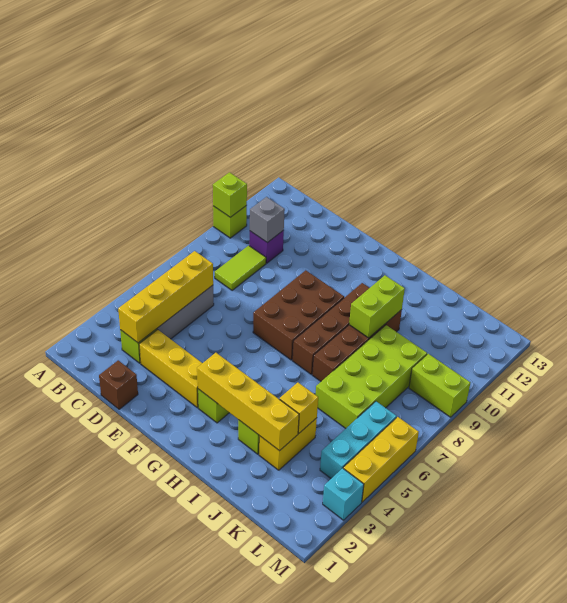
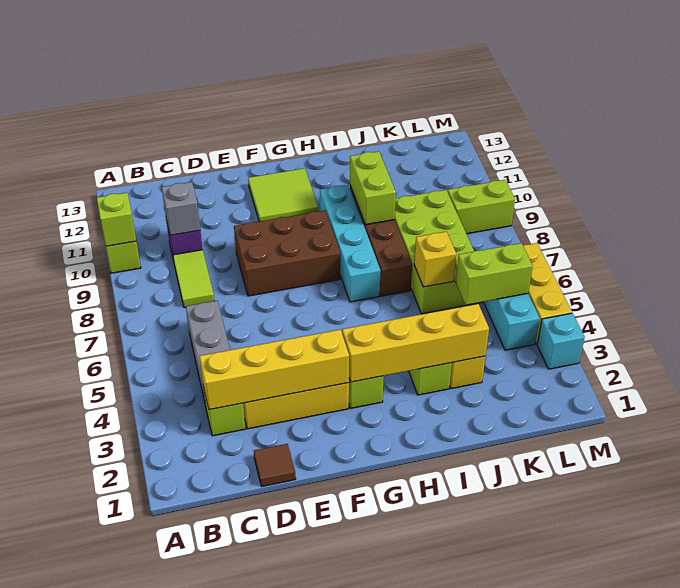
yellow brick C3:C6 level 2 -> yellow brick C3:F3 level 2
brown brick D1 level 1 -> brown tile D1 level 1
brown brick F7:G9 level 1 -> brown brick E8:G9 level 1
none -> lime tile F11:G12 level 1
brown brick H7:H10 level 1 -> cyan brick H7:H10 level 1
yellow brick J4 level 2 -> yellow brick J6 level 2
none -> lime brick K5:L5 level 2

